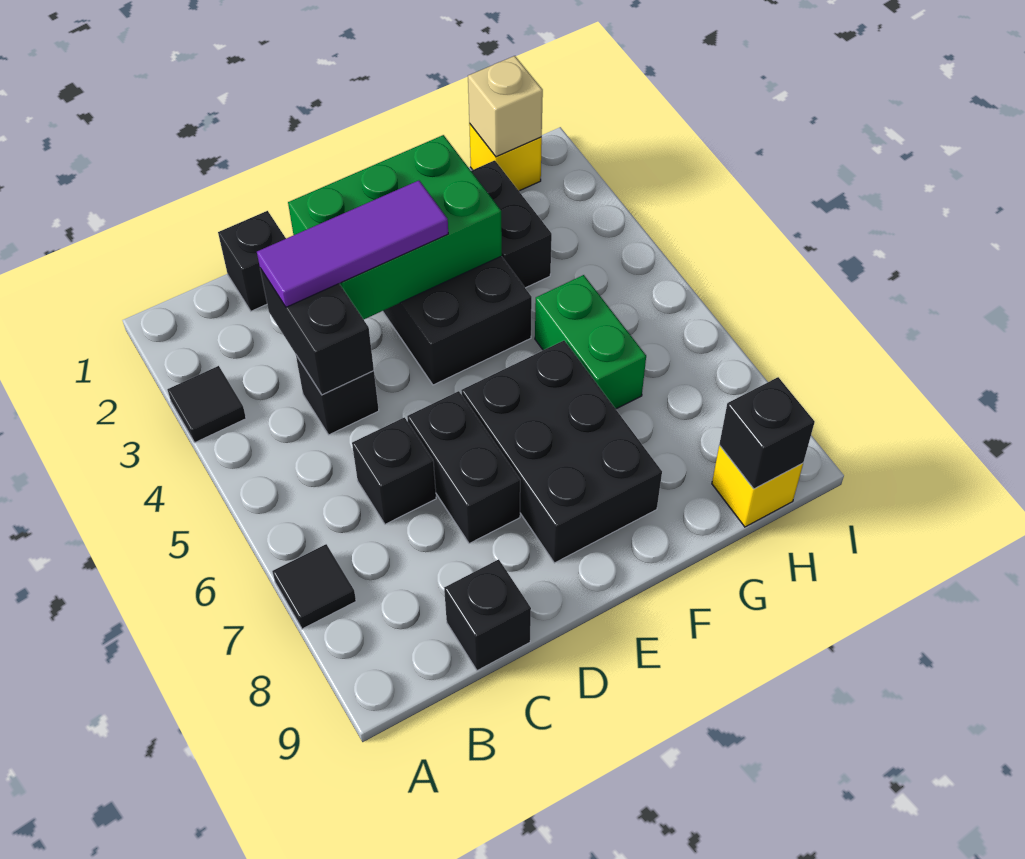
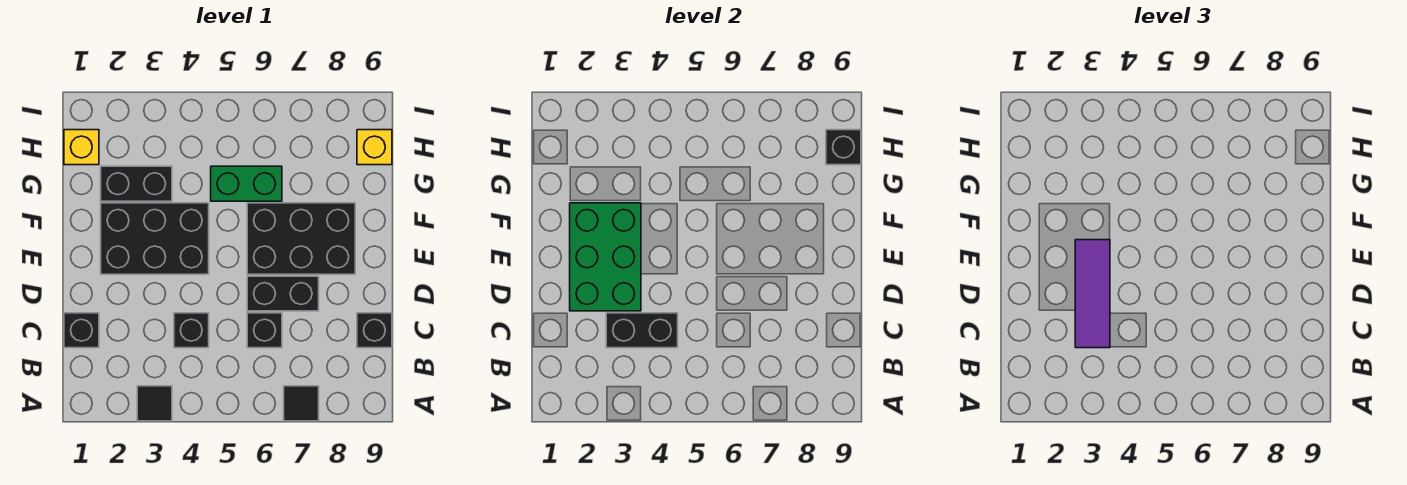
tan brick H1 level 2 -> none

